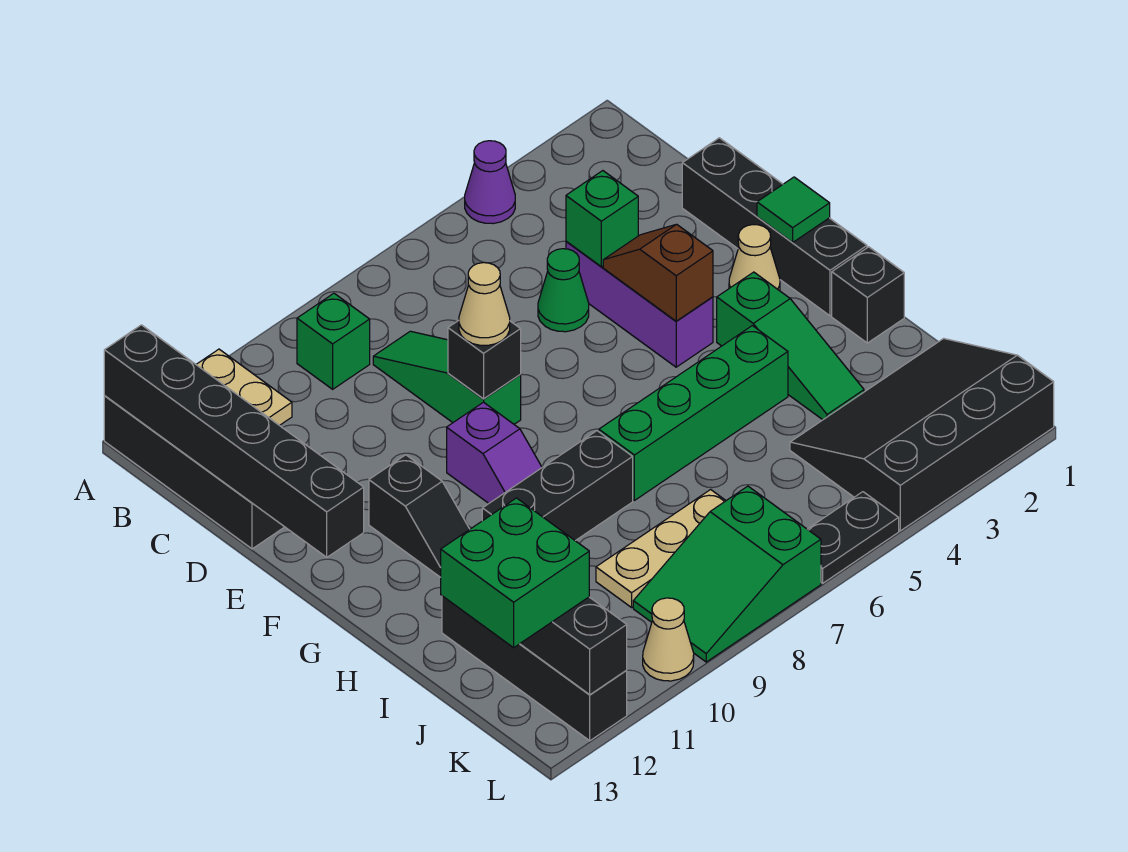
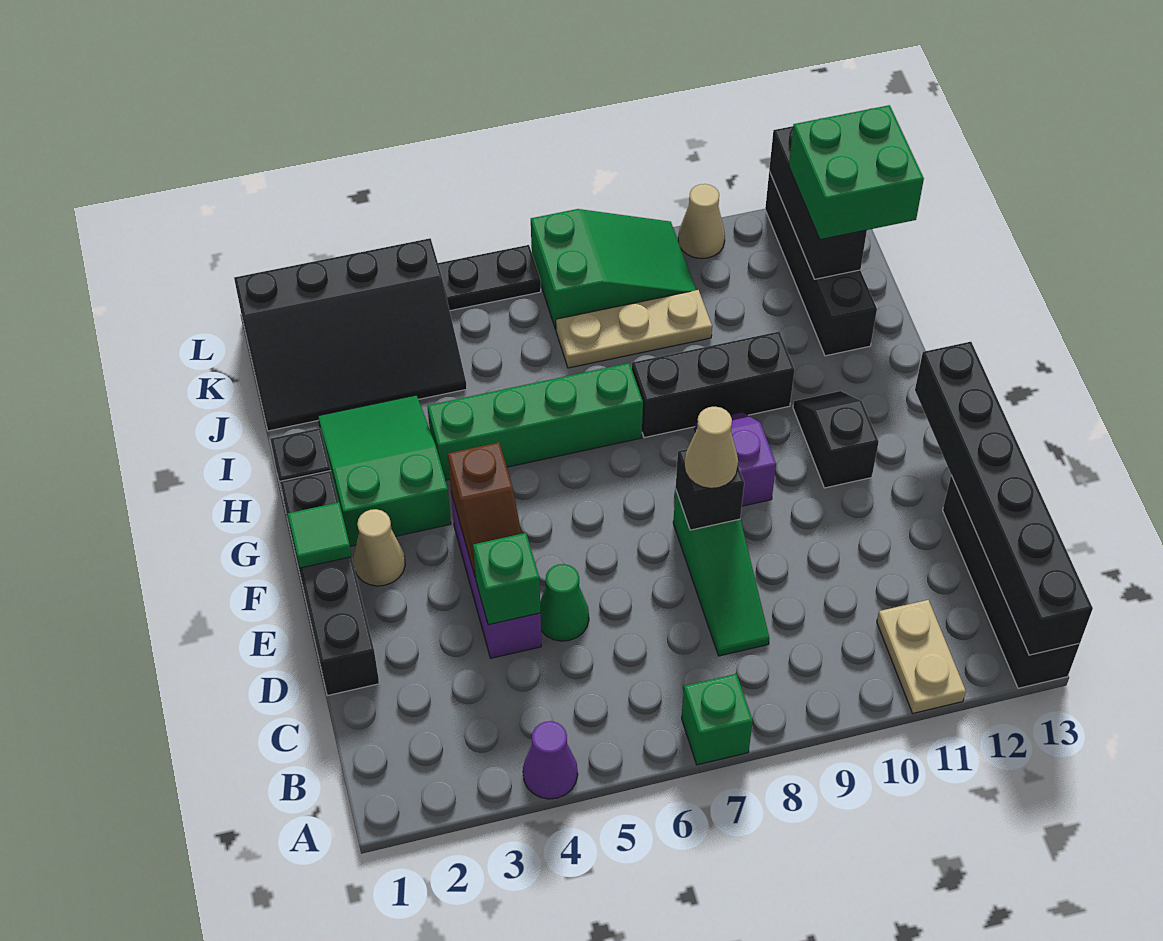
green brick B9 level 1 -> green brick A7 level 1
green slope G3:I3 level 1 top G -> green slope G2:I3 level 1 top G

